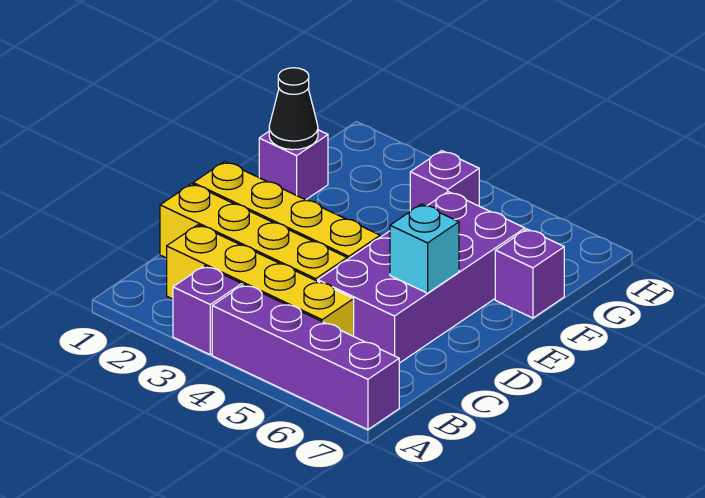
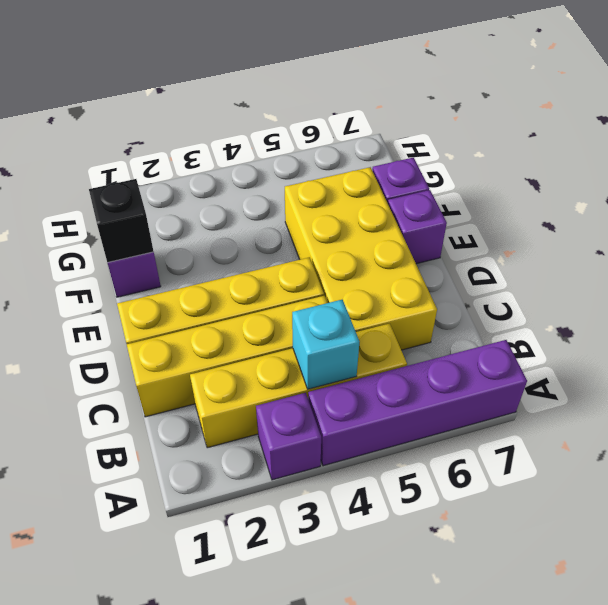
purple brick C5:F6 level 1 -> yellow brick C5:F6 level 1
cyan brick D6 level 2 -> cyan brick B4 level 2
black cone F1 level 2 -> black brick F1 level 2
purple brick G4 level 1 -> purple brick E7 level 1

